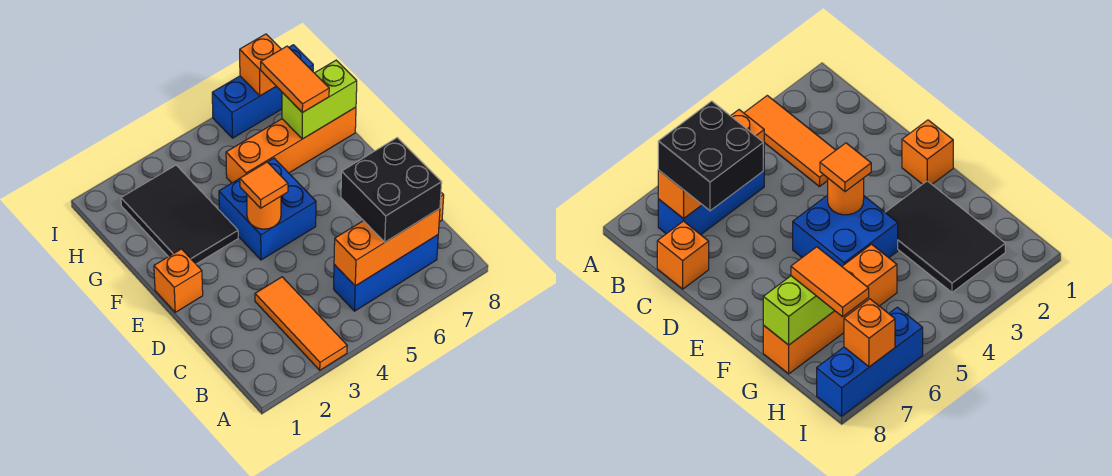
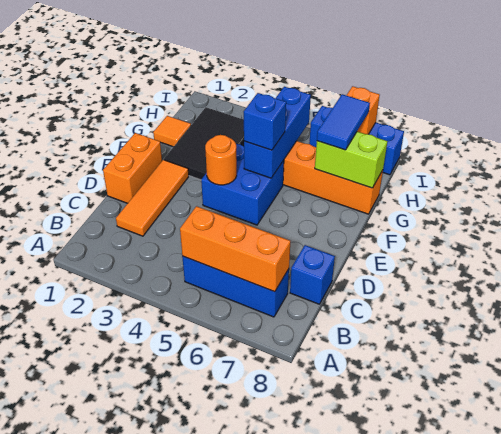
orange tile A3:C3 level 1 -> orange tile C2:E2 level 1
black brick B6:C7 level 3 -> none
orange brick C8 level 1 -> blue brick C8 level 1
orange brick E1 level 1 -> orange brick D1:E1 level 1
orange tile E4 level 3 -> orange tile G1 level 1
none -> blue brick F5:H5 level 2
none -> blue brick F5 level 3
orange tile G7:H7 level 3 -> blue tile G7:H7 level 3

